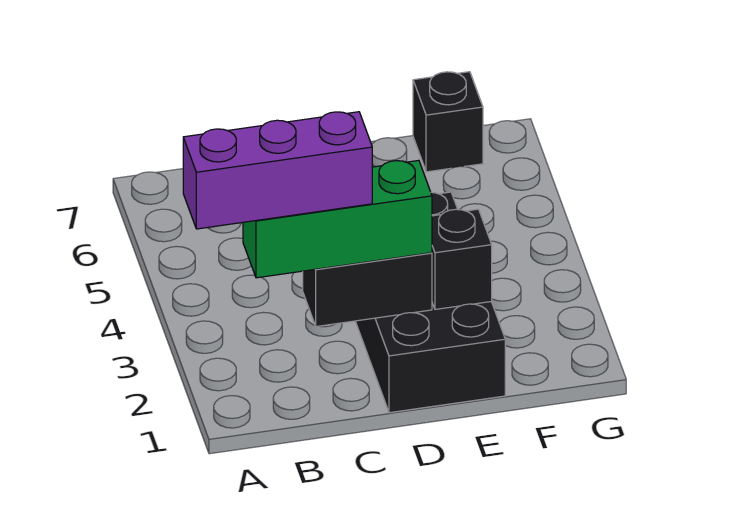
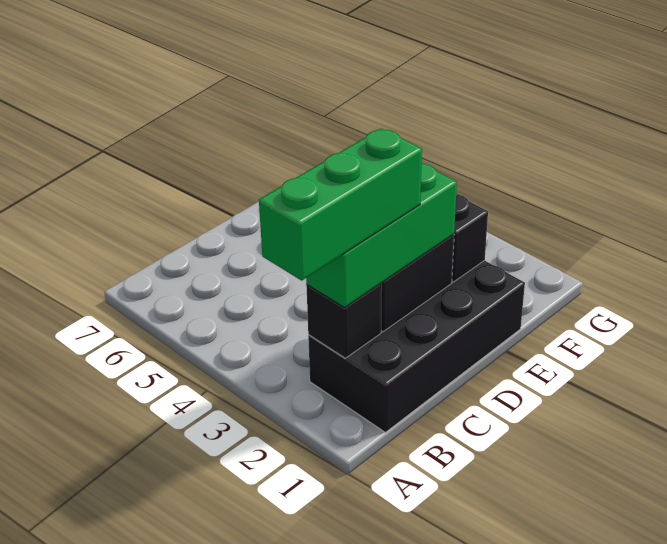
purple brick A2:C2 level 4 -> green brick A2:C2 level 4
black brick D1:E4 level 1 -> black brick B1:E2 level 1
black brick F7 level 1 -> black brick B2 level 2

